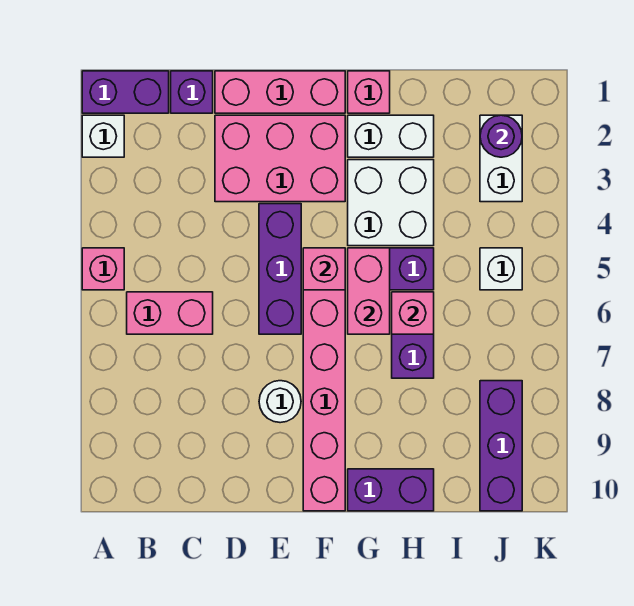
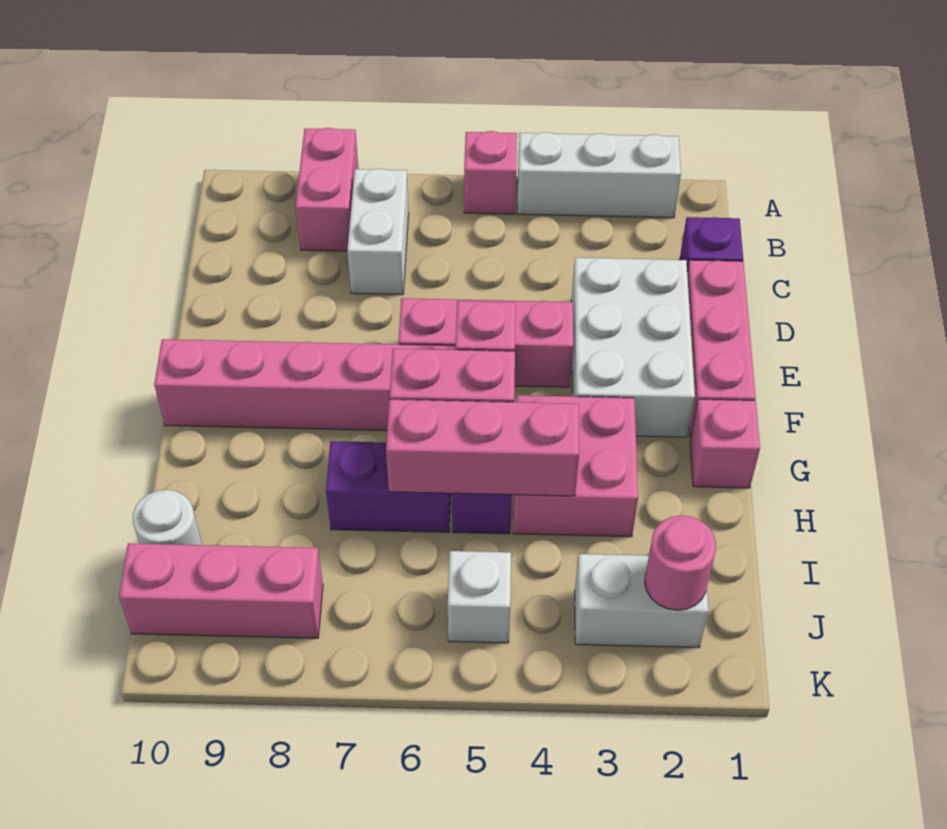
purple brick A1:B1 level 1 -> none
white brick A2 level 1 -> white brick A2:A4 level 1
pink brick B6:C6 level 1 -> pink brick A8:B8 level 1
pink brick D2:F3 level 1 -> white brick D2:F3 level 1
purple brick E4:E6 level 1 -> pink brick E4:E6 level 1
white round brick E8 level 1 -> white round brick I10 level 1
white brick G2:H2 level 1 -> white brick B7:C7 level 1
white brick G3:H4 level 1 -> pink brick G3:H4 level 1
purple brick G10:H10 level 1 -> none
pink brick H6 level 2 -> pink brick H4:H6 level 2
purple round brick J2 level 2 -> pink round brick J2 level 2
purple brick J8:J10 level 1 -> pink brick J8:J10 level 1

